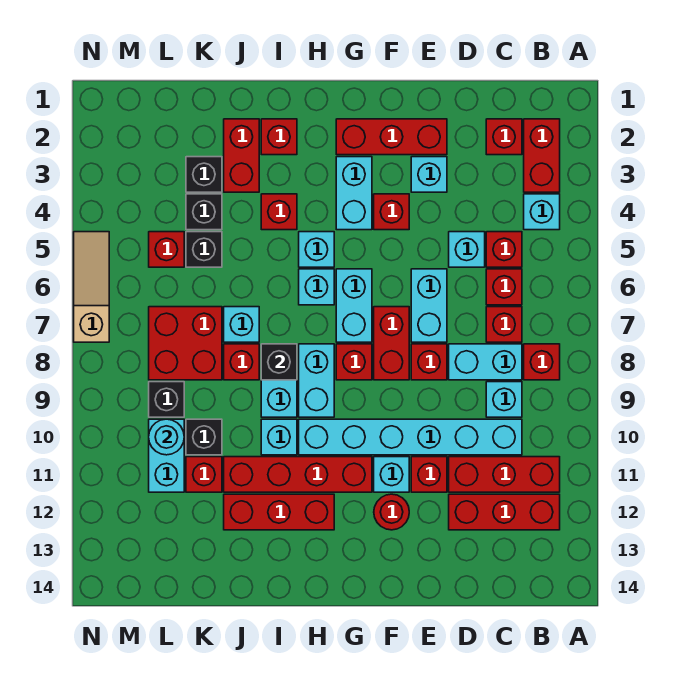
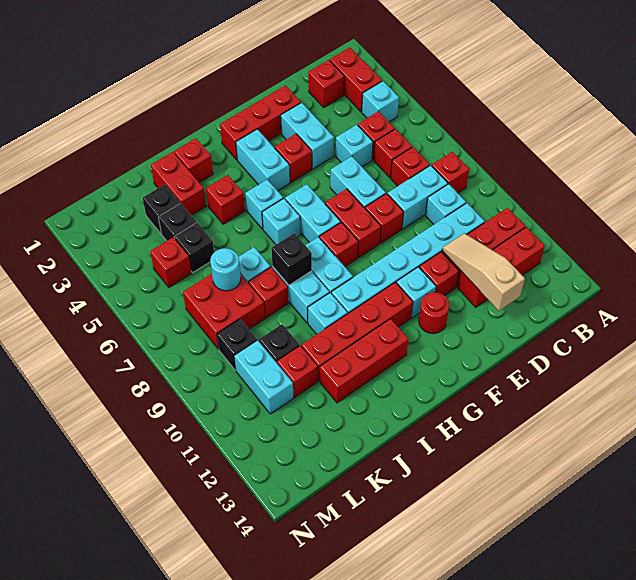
cyan brick E3 level 1 -> cyan brick E3:E4 level 1
cyan round brick L10 level 2 -> cyan round brick K7 level 2
tan slope N5:N7 level 1 top 7 -> tan slope D11:D13 level 2 top 13

